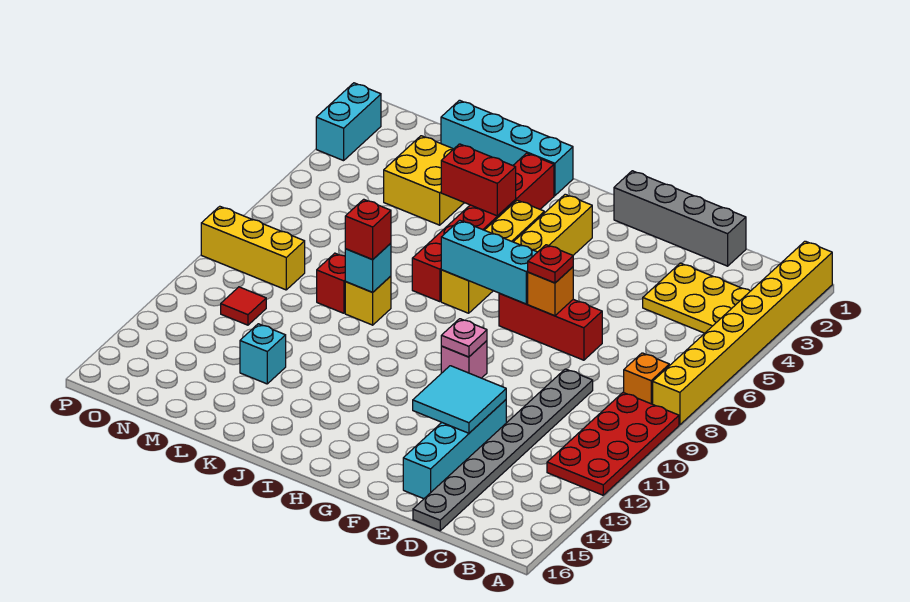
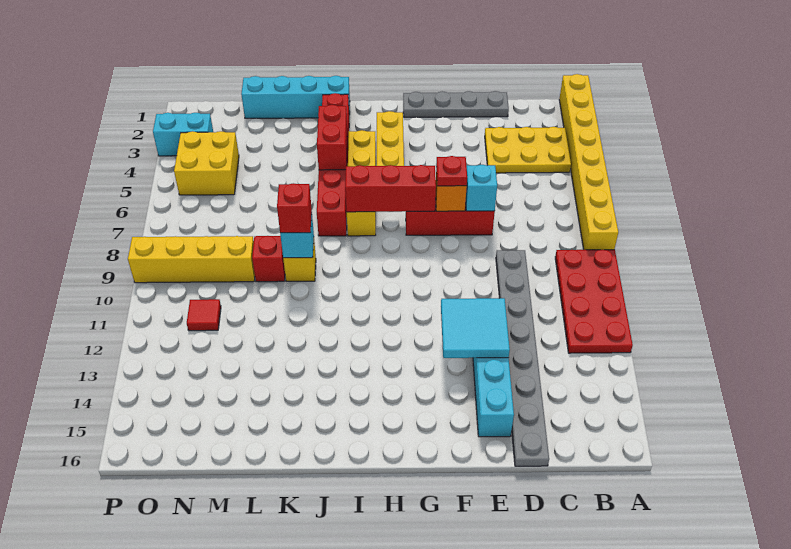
orange brick B8 level 1 -> none
grey brick D1:G1 level 1 -> grey plate D1:G1 level 1
cyan brick G7:I7 level 2 -> red brick G7:I7 level 2
pink brick G10 level 1 -> none
pink plate G10 level 2 -> none
red brick J4:K4 level 2 -> red brick J4:J5 level 2
yellow brick L3:M4 level 1 -> yellow brick N4:O5 level 1
cyan brick L13 level 1 -> cyan brick E7 level 2
yellow brick N9:P9 level 1 -> yellow brick M9:P9 level 1
cyan brick P2:P3 level 1 -> cyan brick O3:P3 level 1

